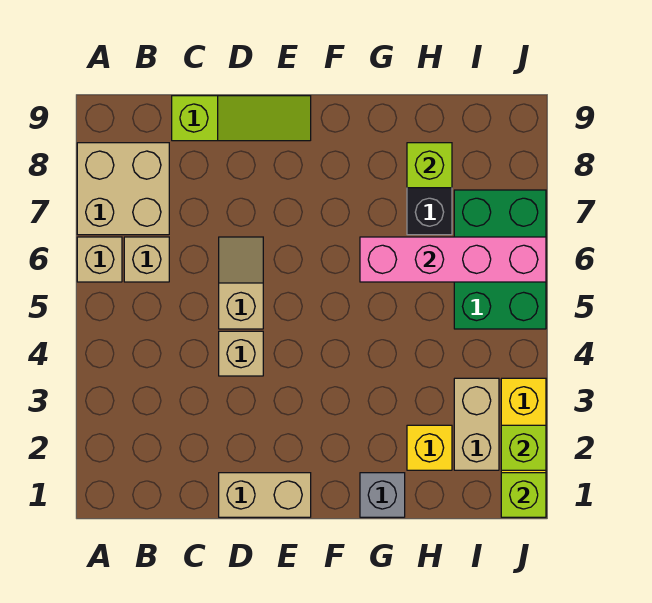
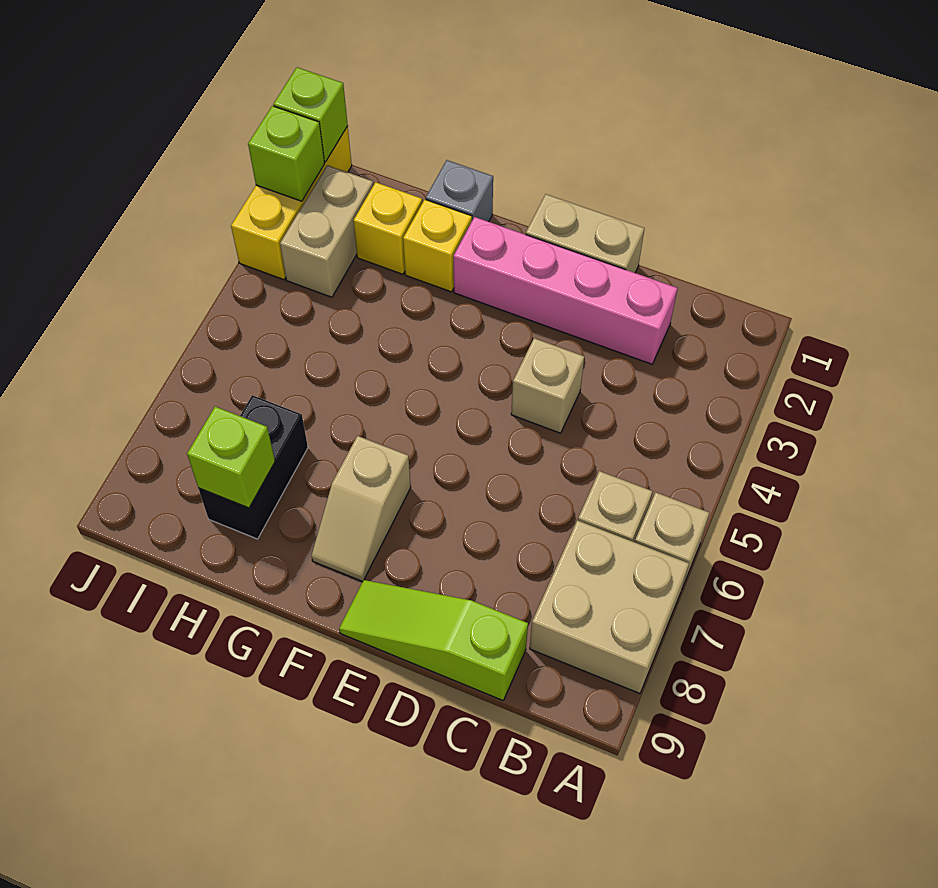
tan slope D5:D6 level 1 top 5 -> tan slope F7:F8 level 1 top 7
none -> yellow brick G2 level 1
pink brick G6:J6 level 2 -> pink brick C2:F2 level 1
green brick I5:J7 level 1 -> none

